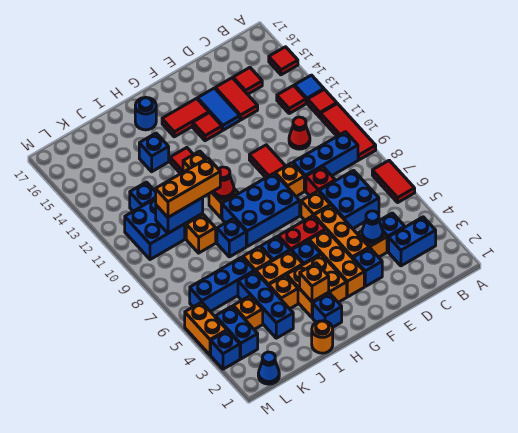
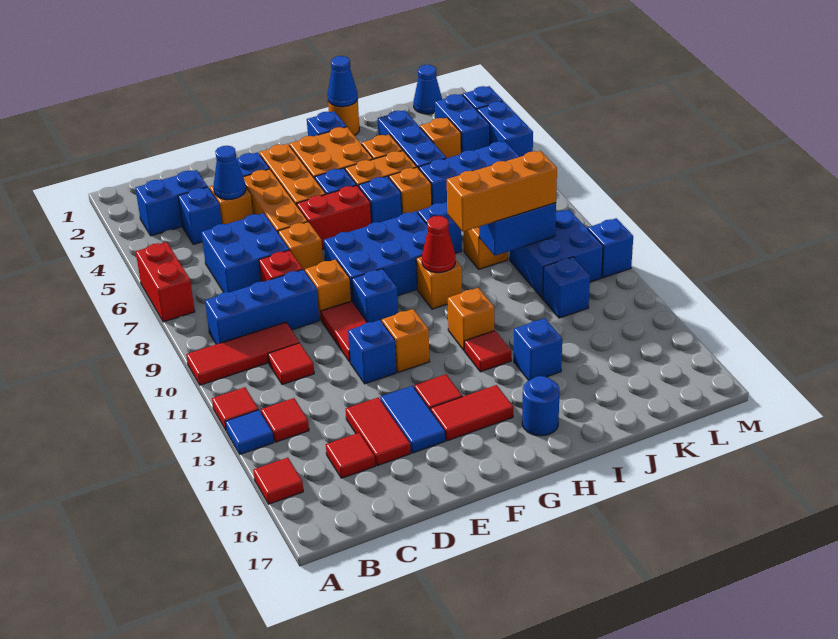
red tile A6:A7 level 1 -> red brick A6:A7 level 1
red tile A9:A11 level 1 -> red tile A10:C10 level 1
red cone C11 level 1 -> red tile C11 level 1
none -> blue brick E12 level 1
none -> blue brick F10 level 1
orange brick H3 level 2 -> orange brick F12 level 1
none -> blue cone I1 level 2
orange brick M4:M5 level 1 -> blue brick M4:M5 level 1
none -> blue brick M11 level 1

